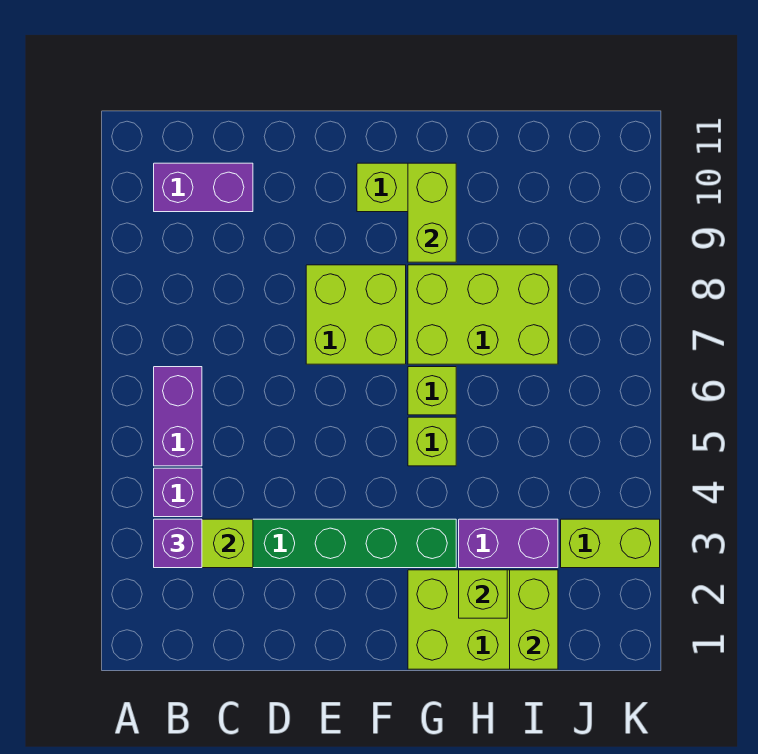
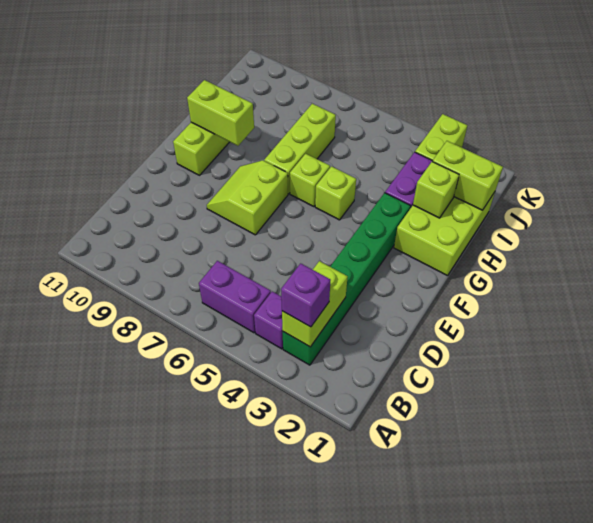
purple brick B10:C10 level 1 -> none
lime brick E7:F8 level 1 -> lime slope E7:F8 level 1 top 7
lime brick G7:I8 level 1 -> lime brick G7:I7 level 1

